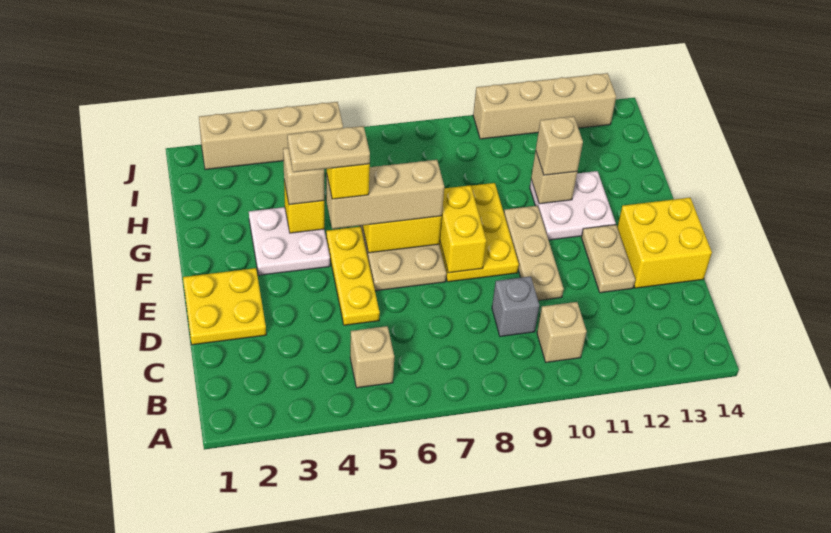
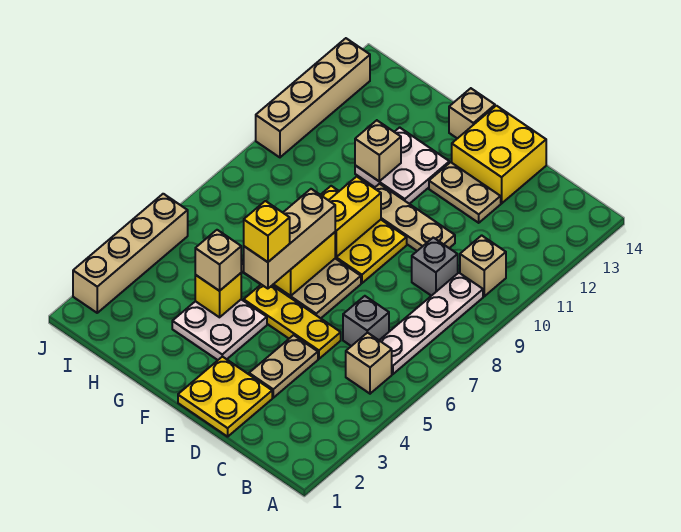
none -> white plate B6:B9 level 1
none -> grey brick C6 level 1
yellow brick E8:F8 level 2 -> yellow brick F8:F9 level 2
tan plate F4:F5 level 5 -> tan plate D3:D4 level 1
tan brick G11 level 3 -> tan brick F14 level 1

